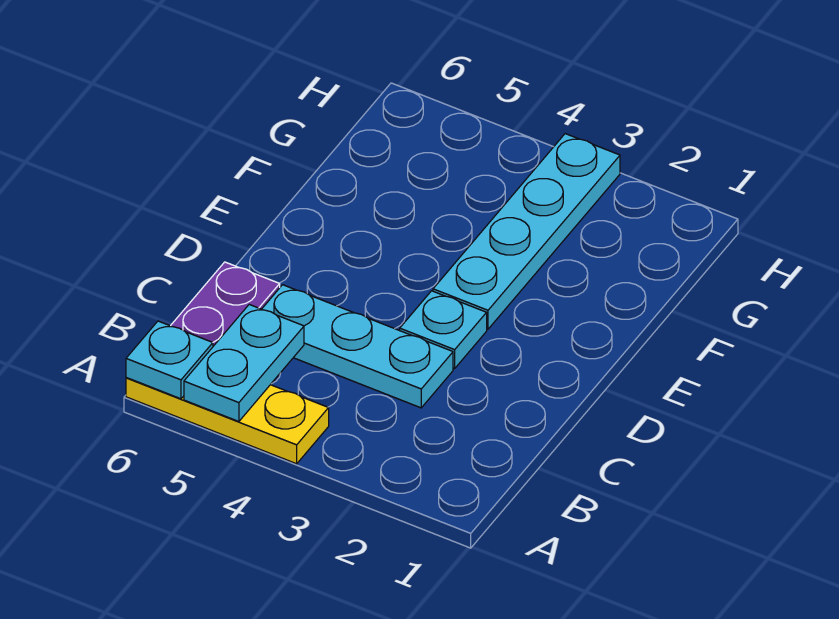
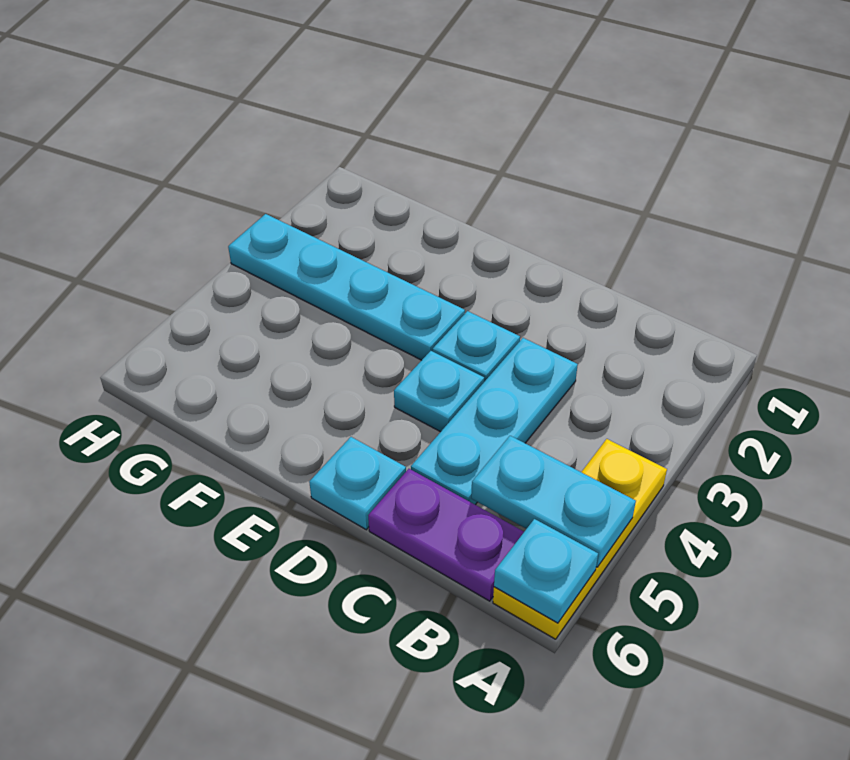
none -> cyan plate D4 level 1
none -> cyan plate D6 level 1

